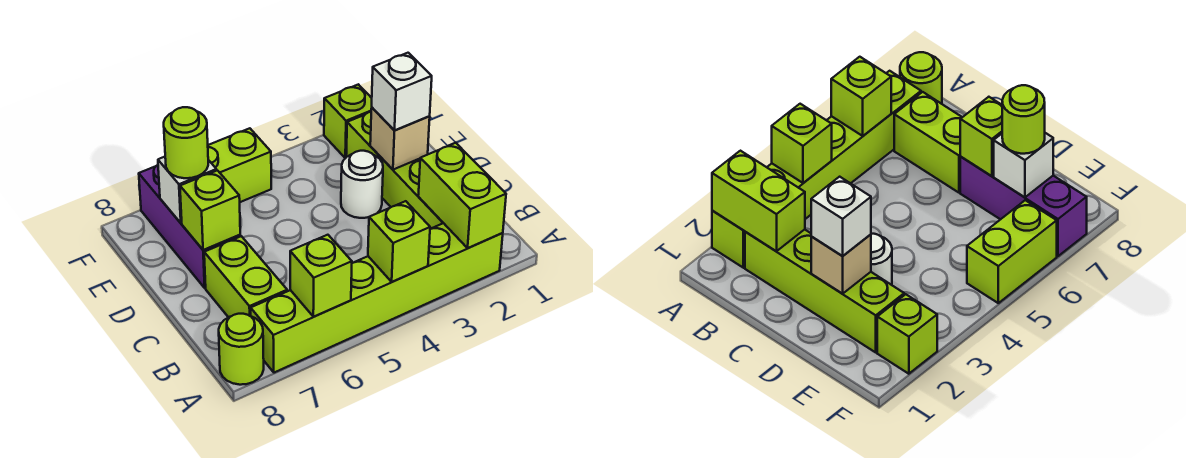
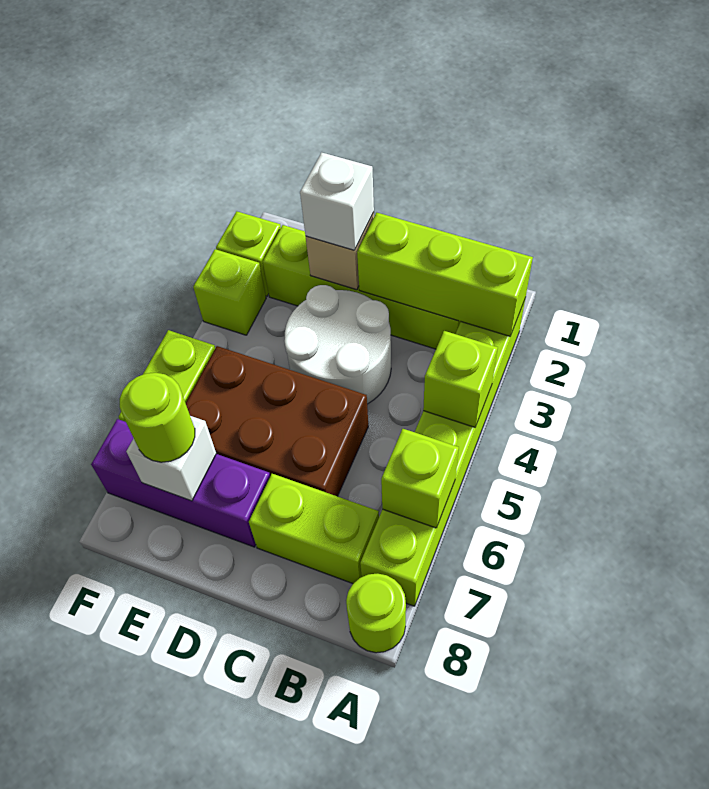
lime brick A2:B2 level 2 -> lime brick A2:C2 level 2
none -> brown brick C5:E6 level 1
white round brick D3 level 1 -> white round brick C3:D4 level 1
lime brick D7 level 2 -> lime brick F3 level 1

